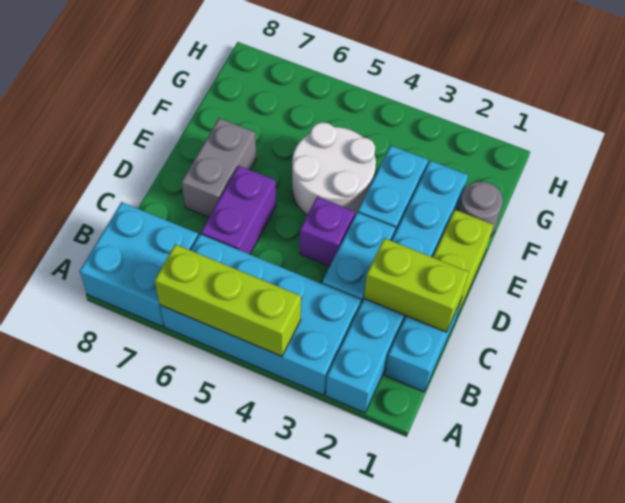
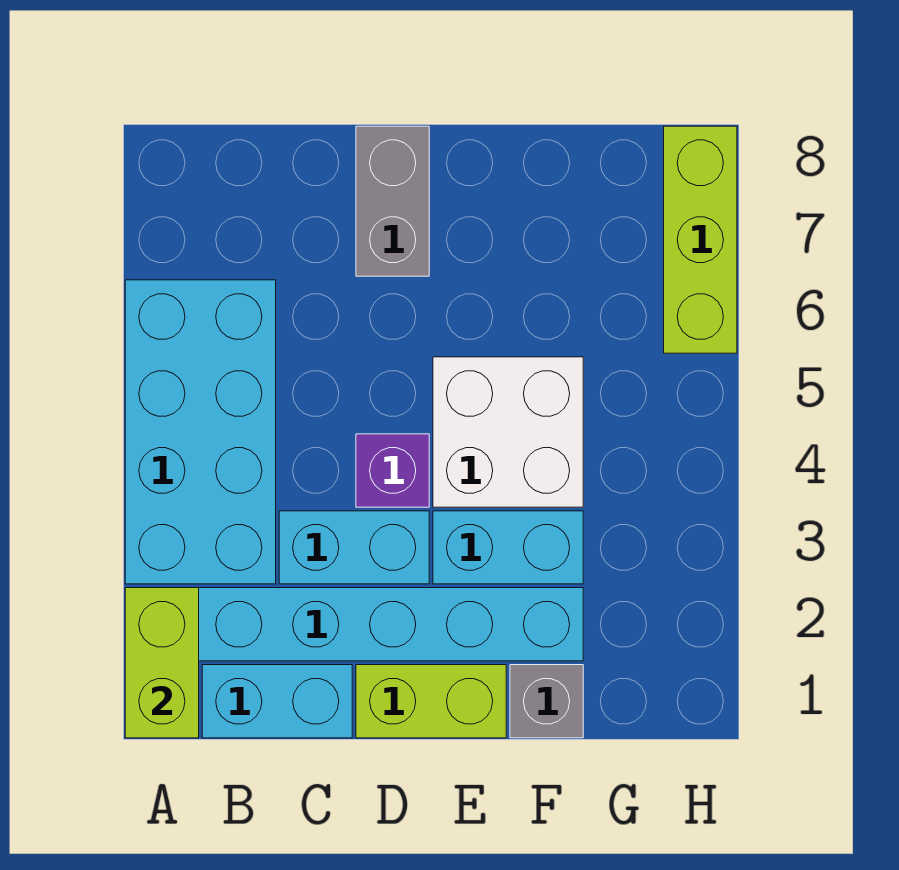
lime brick A4:A6 level 2 -> lime brick H6:H8 level 1
cyan brick A7:B8 level 1 -> none
lime brick C1:C2 level 2 -> lime brick A1:A2 level 2
purple brick C6:D6 level 1 -> none
grey brick D7:E7 level 1 -> grey brick D7:D8 level 1
white round brick E4:F5 level 1 -> white brick E4:F5 level 1
grey round brick F1 level 1 -> grey brick F1 level 1

